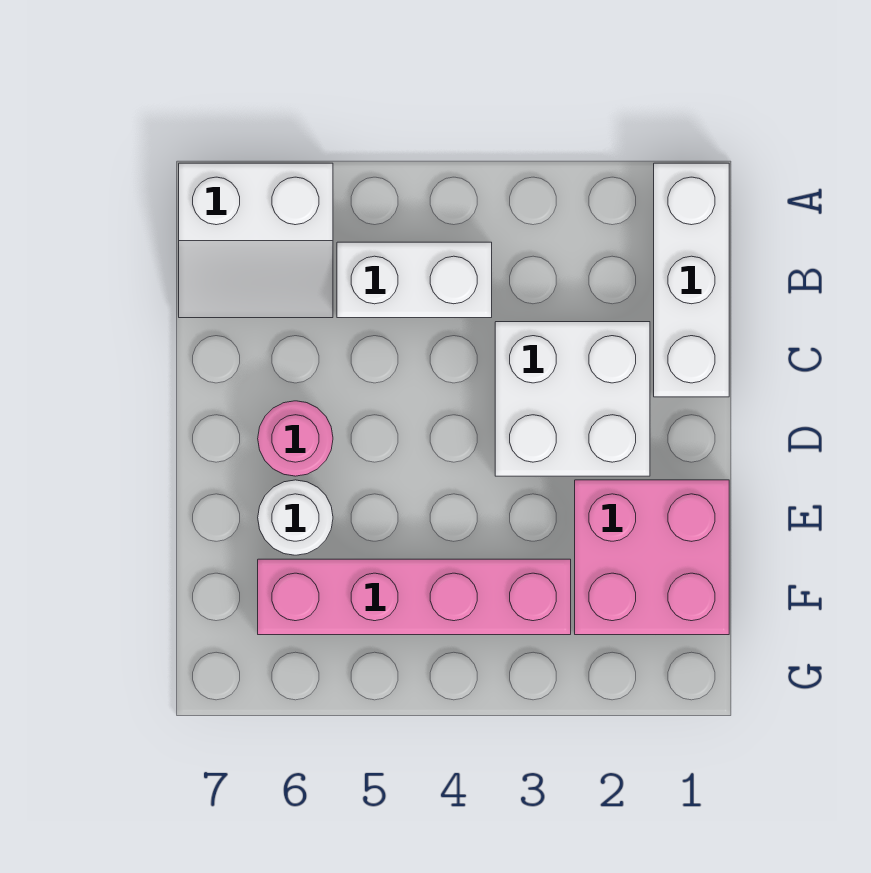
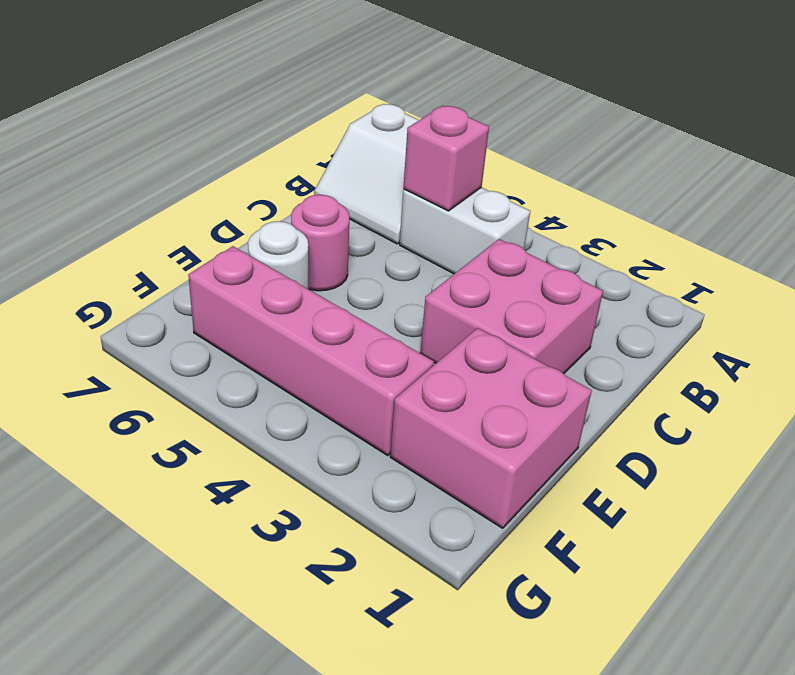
white brick A1:C1 level 1 -> none
none -> pink brick B5 level 2
white brick C2:D3 level 1 -> pink brick C2:D3 level 1

